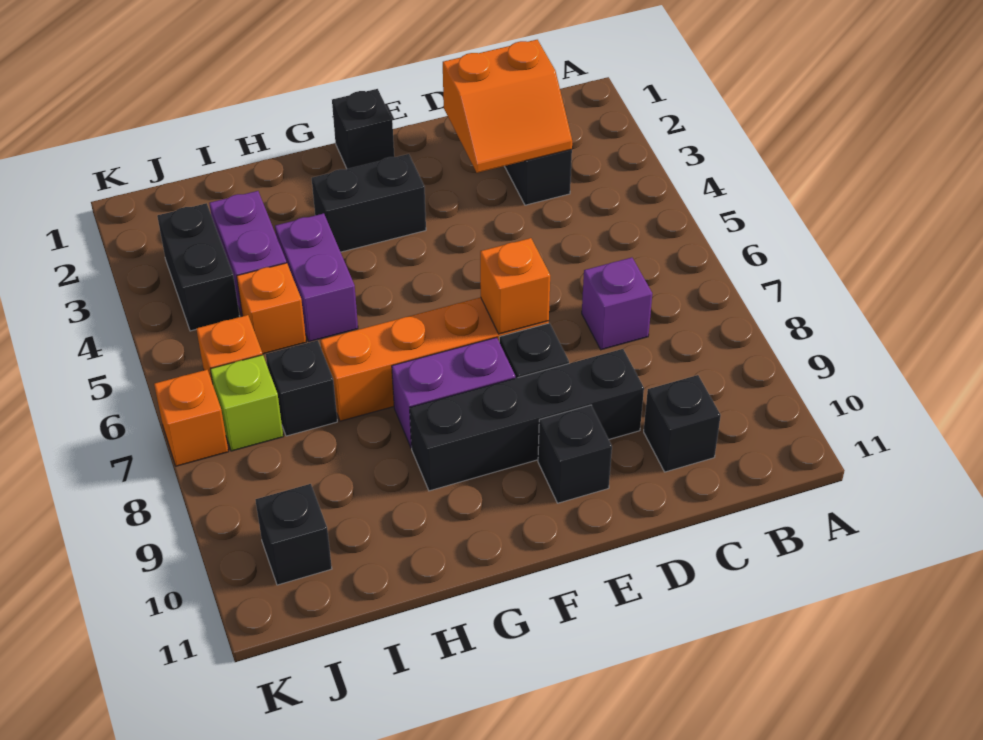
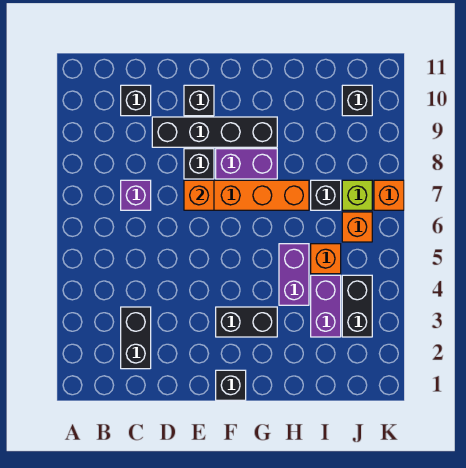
orange slope C2:D3 level 2 top 2 -> none

